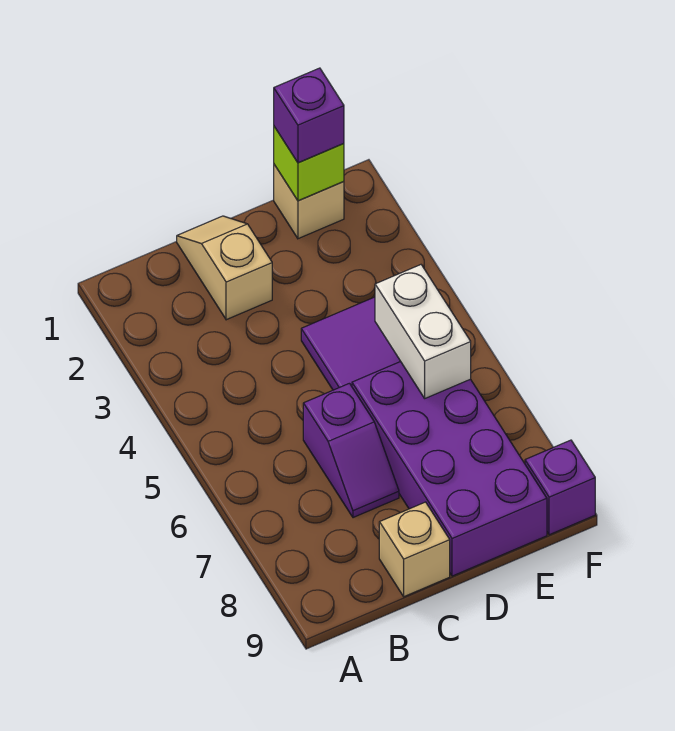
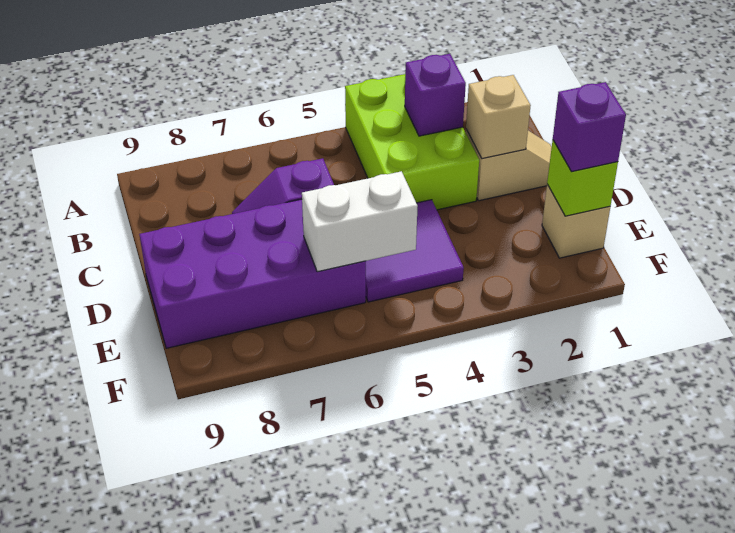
none -> lime brick A3:C4 level 1
tan brick C9 level 1 -> tan brick C2 level 2
purple brick F9 level 1 -> purple brick B3 level 2

